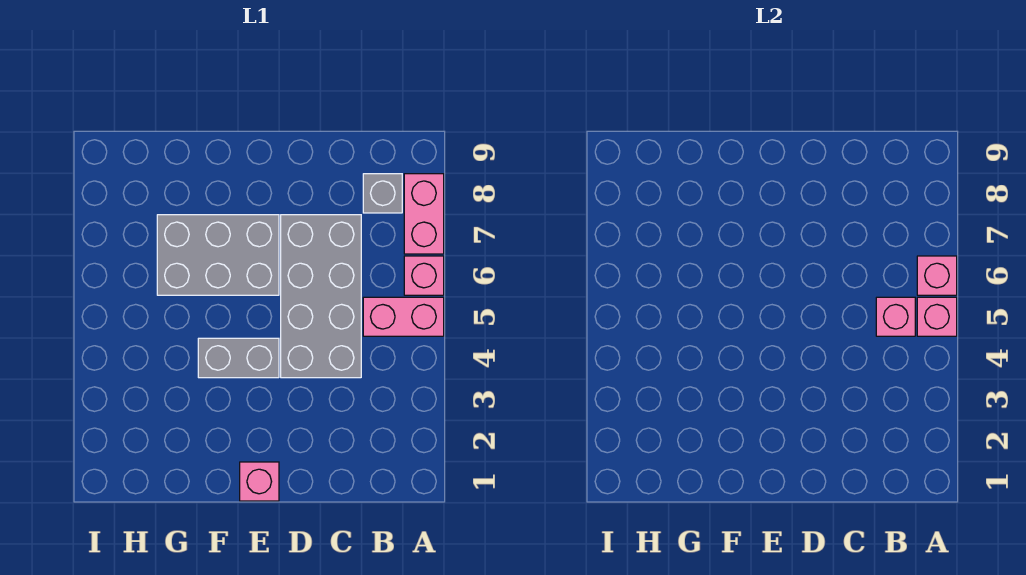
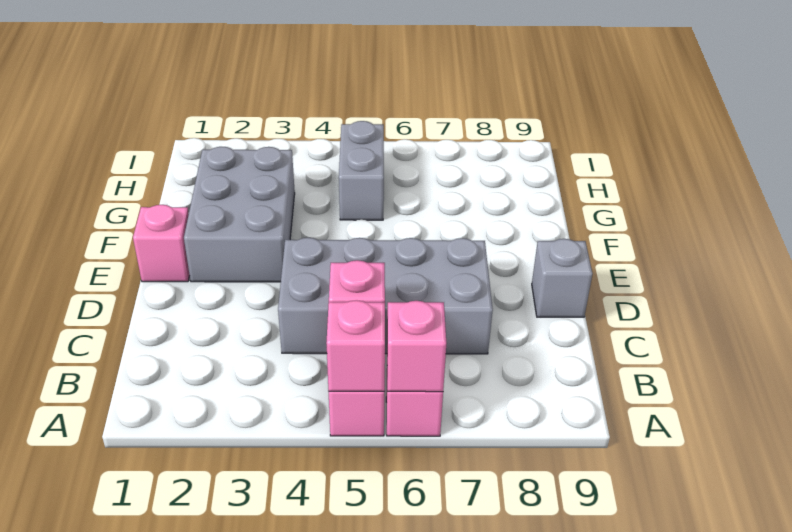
pink brick A7:A8 level 1 -> none
grey brick B8 level 1 -> grey brick D9 level 1
grey brick E4:F4 level 1 -> grey brick G5:H5 level 1
grey brick E6:G7 level 1 -> grey brick E2:G3 level 1

